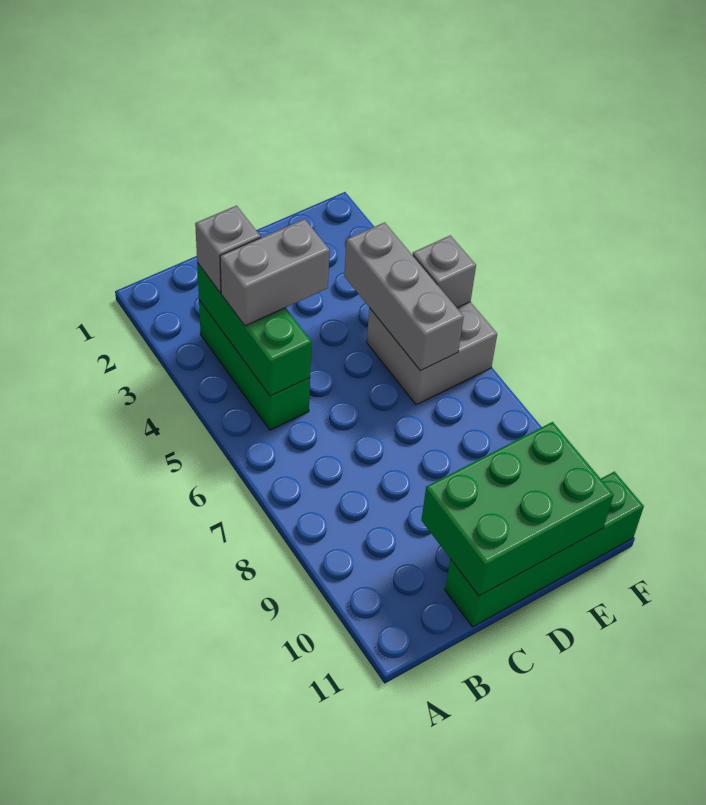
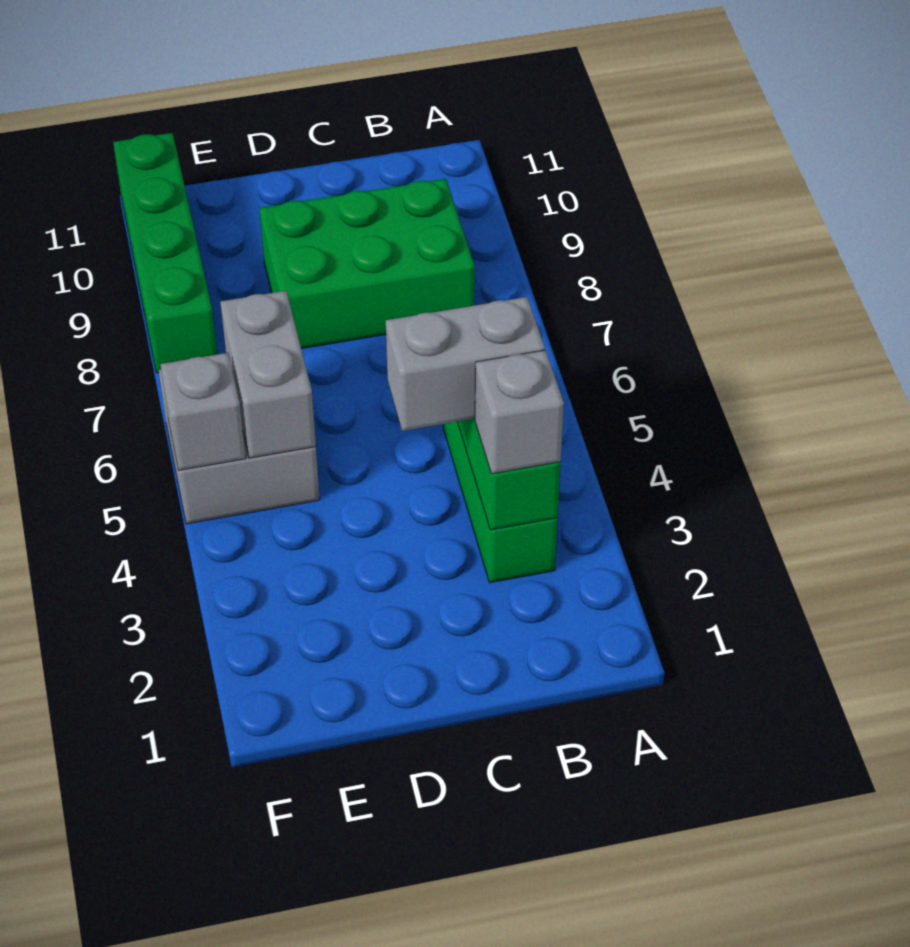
green brick C10:E11 level 2 -> green brick B8:D9 level 1
green brick C11:F11 level 1 -> green brick F8:F11 level 1
grey brick E4:E6 level 2 -> grey brick E5:E6 level 2

